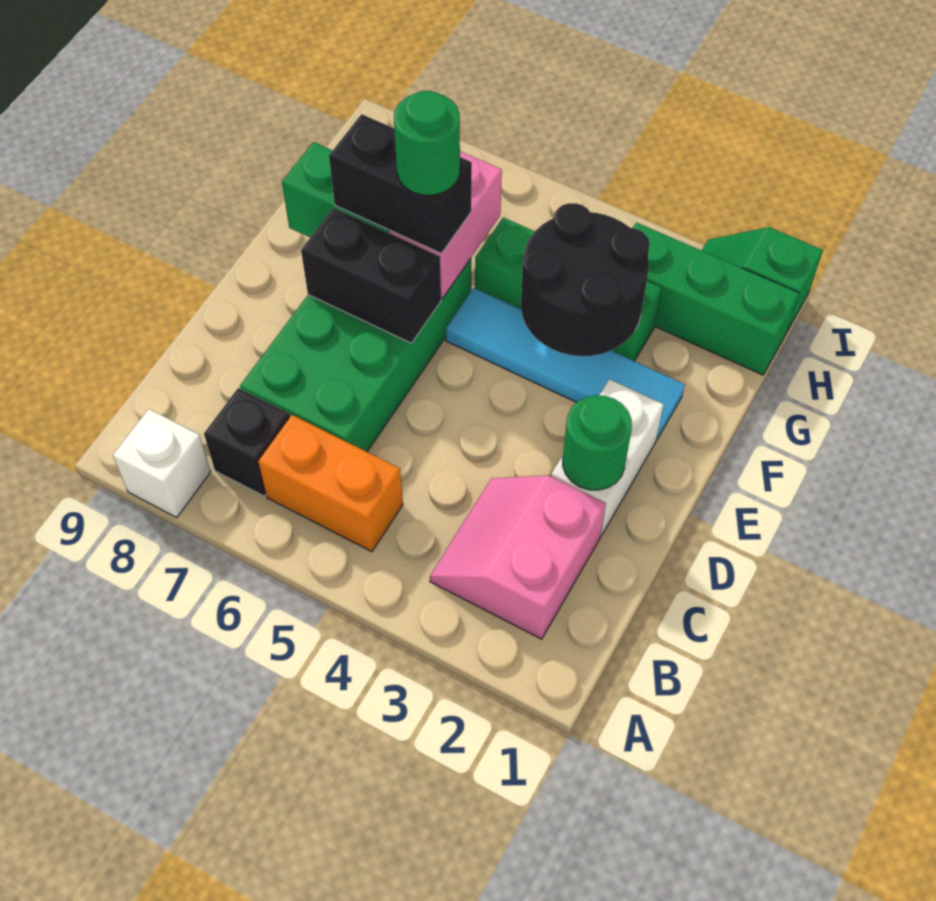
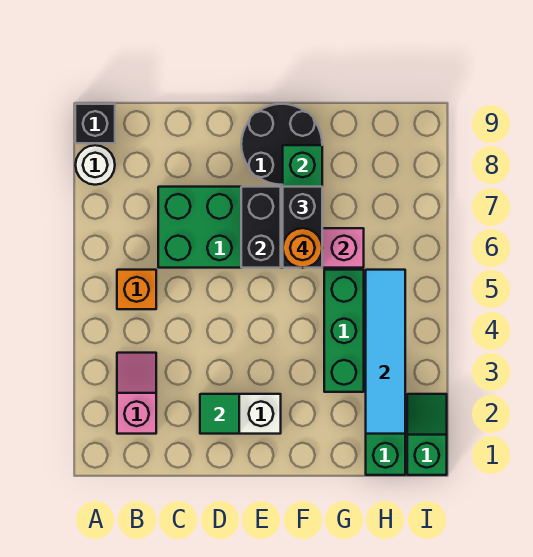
white brick A8 level 1 -> white round brick A8 level 1
pink slope B2:C3 level 1 top 2 -> pink slope B2:B3 level 1 top 2
orange brick B5:B6 level 1 -> orange brick B5 level 1
black brick B7 level 1 -> black brick A9 level 1
green round brick D2 level 2 -> green tile D2 level 2
cyan tile F2:F5 level 1 -> cyan tile H2:H5 level 2
black round brick F3:G4 level 2 -> black round brick E8:F9 level 1
green round brick F6 level 4 -> orange round brick F6 level 4

